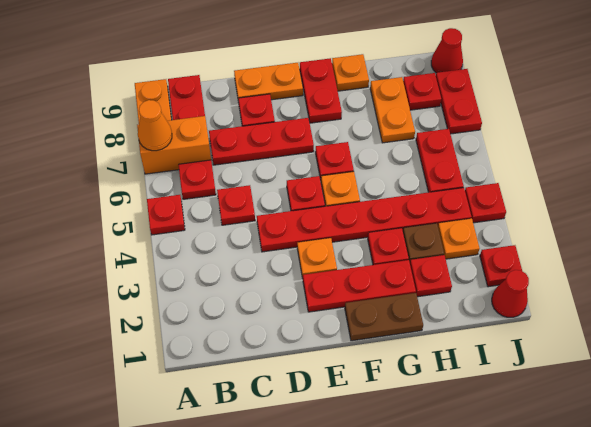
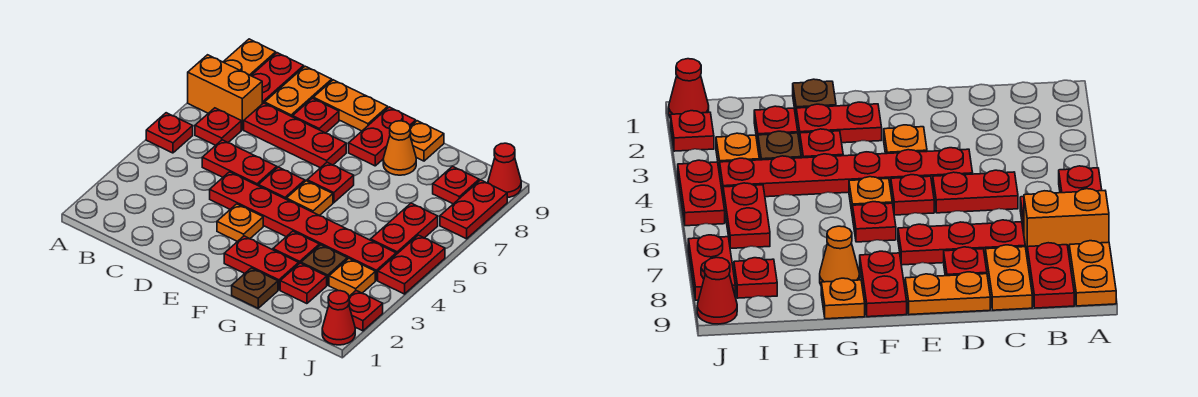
orange cone A7 level 2 -> orange cone G8 level 1
red plate C5 level 1 -> red plate C5:D5 level 1
red plate E2:G2 level 1 -> red plate F2:G2 level 1
brown plate F1:G1 level 1 -> brown plate G1 level 1
orange plate H7:H8 level 1 -> orange plate C8:C9 level 1
red plate J4 level 1 -> red plate J4:J5 level 1

